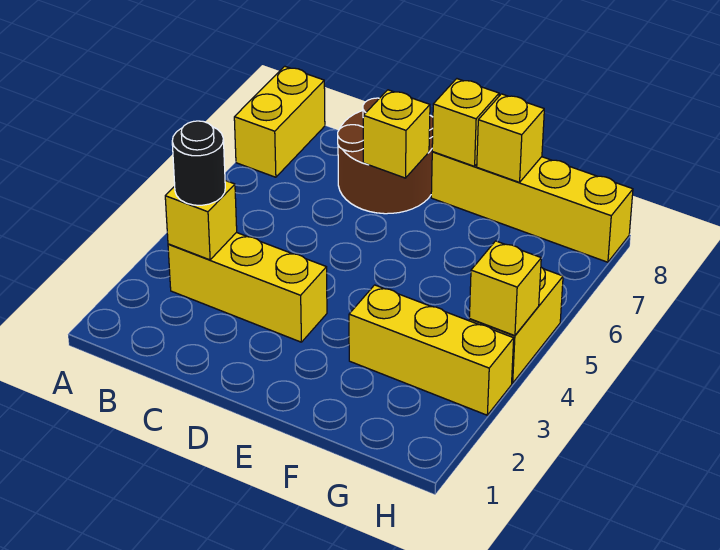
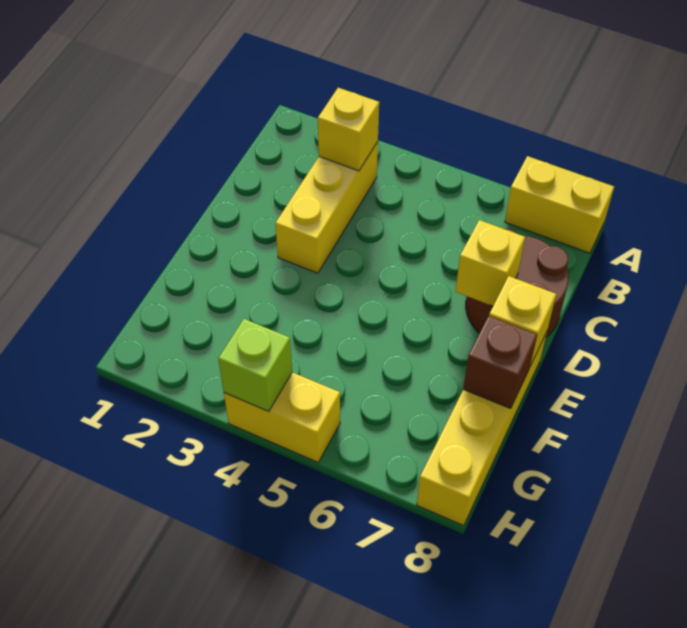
black round brick B3 level 3 -> none
yellow brick F3:H3 level 1 -> none
yellow brick F8 level 2 -> brown brick F8 level 2
yellow brick H4 level 2 -> lime brick H4 level 2

